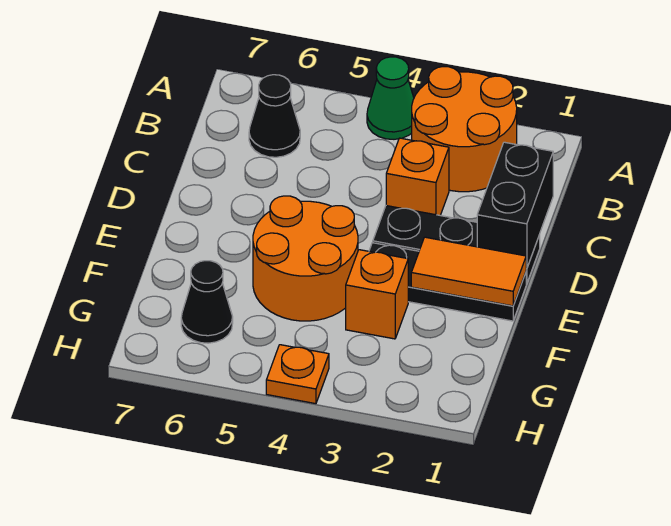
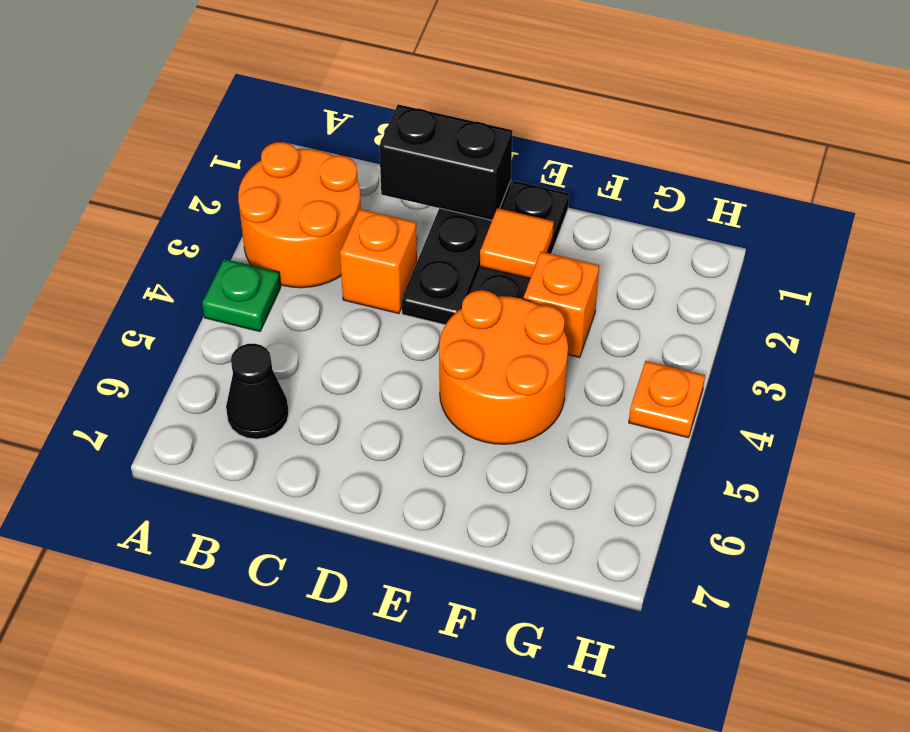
green cone A4 level 1 -> green plate A4 level 1
orange tile E1:E2 level 2 -> orange tile E2 level 2
black cone G6 level 1 -> none

